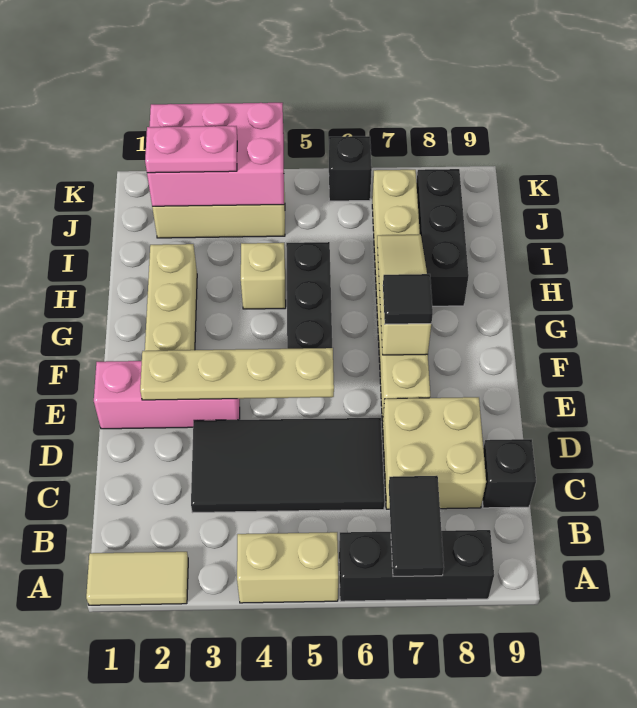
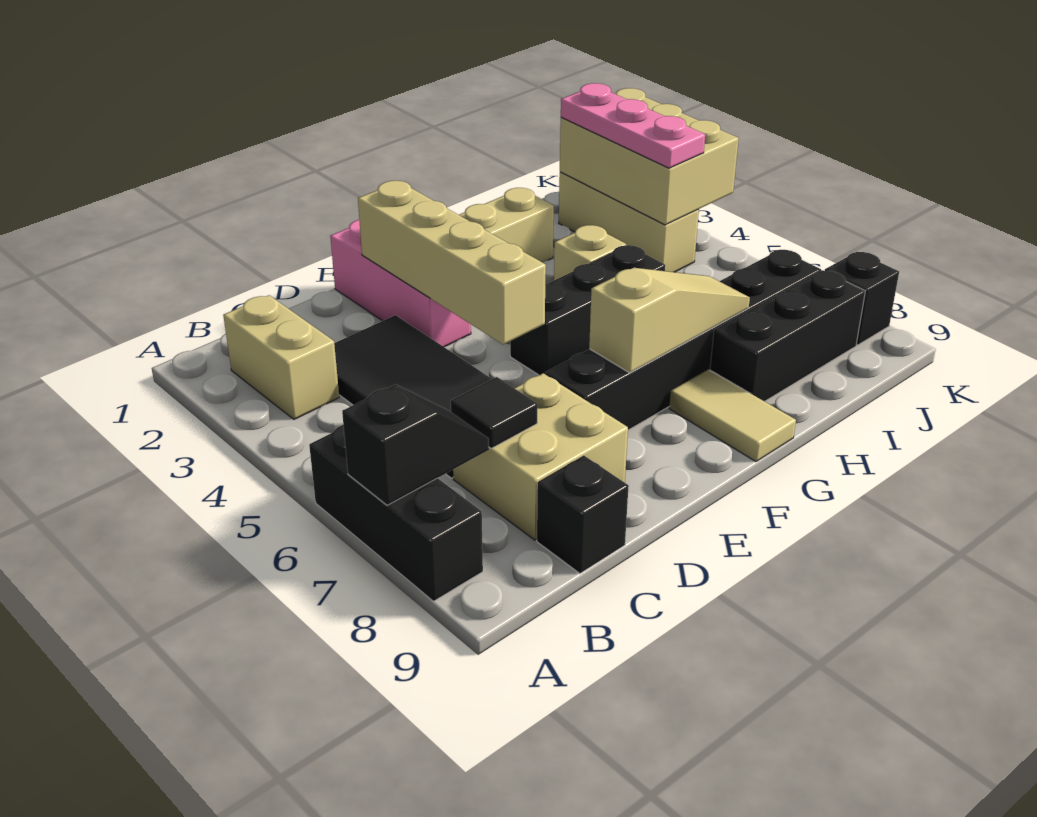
tan tile A1:A2 level 1 -> tan tile G8:G9 level 1
tan brick A4:A5 level 1 -> tan brick B2:B3 level 1
black tile A7:B7 level 2 -> black slope A7:B7 level 2 top A
tan plate E2:E5 level 2 -> tan brick E2:E5 level 2
tan brick E7:J7 level 1 -> black brick E7:J7 level 1
black tile F7 level 3 -> black tile C7 level 2
pink brick J2:K4 level 2 -> tan brick J2:K4 level 2
pink plate J2:J3 level 3 -> pink plate J2:J4 level 3
black brick K6 level 1 -> black brick K8 level 1

